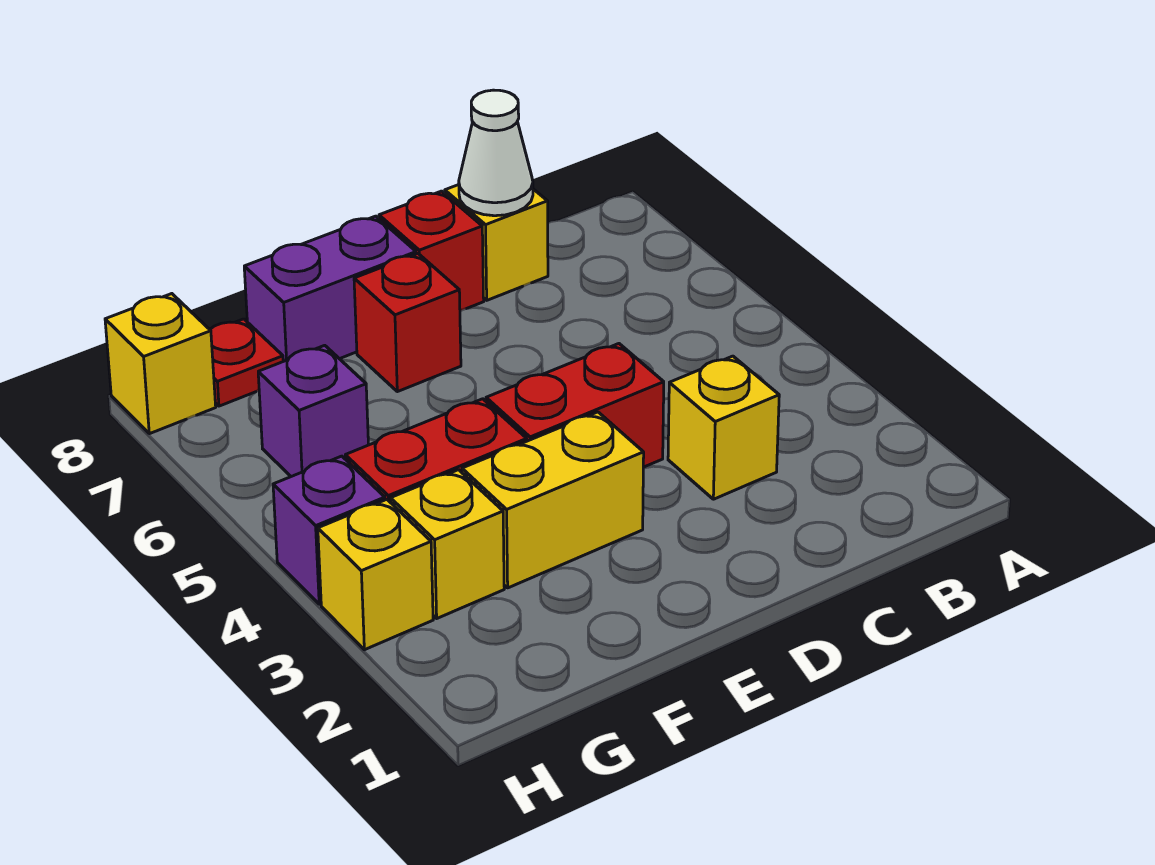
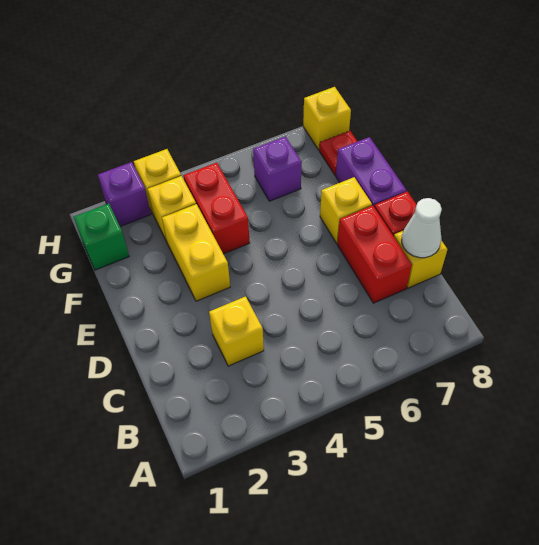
red brick D4:E4 level 1 -> red brick C7:D7 level 1
red brick E7 level 1 -> yellow brick E7 level 1
none -> green brick G1 level 1
purple brick H4 level 1 -> purple brick H2 level 1

